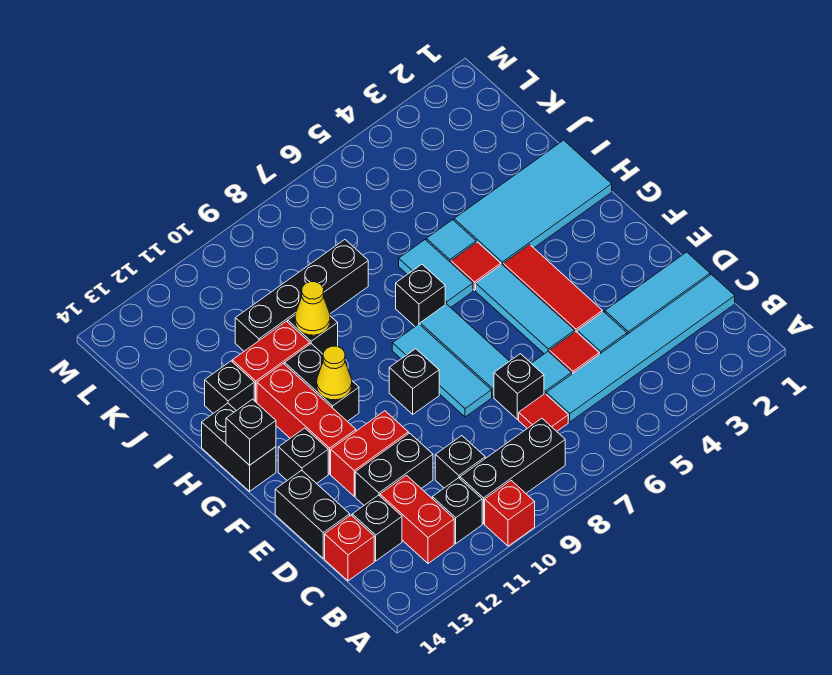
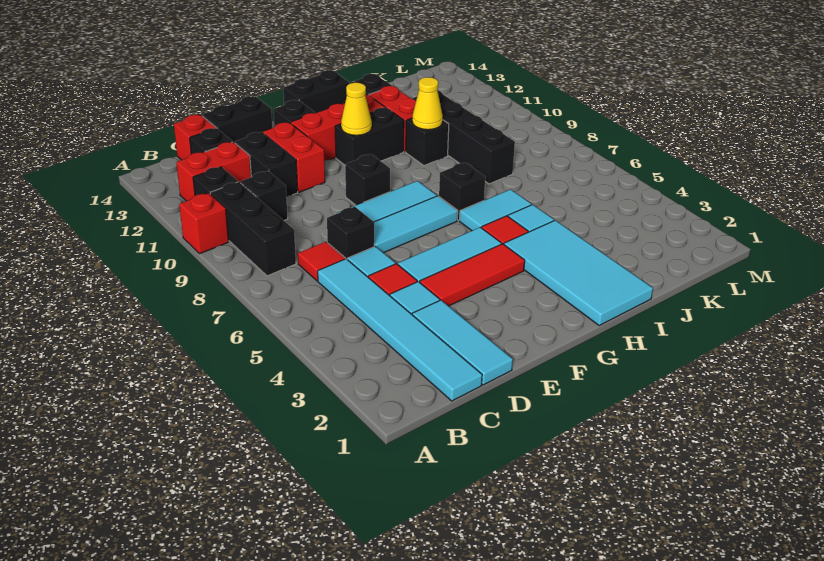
black brick G14 level 2 -> none

